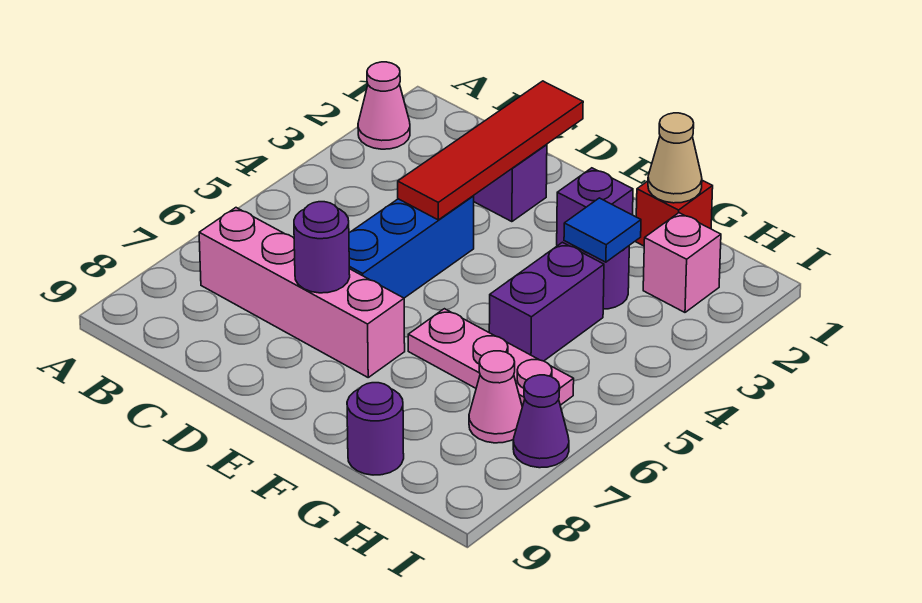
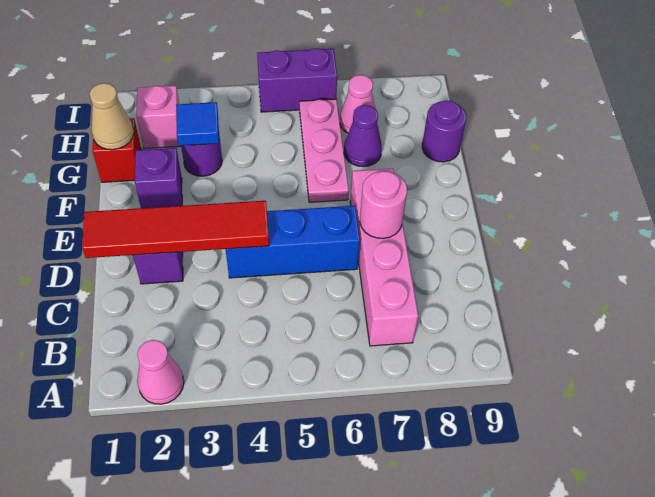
purple round brick D7 level 2 -> pink round brick D7 level 2
purple brick G4:G5 level 1 -> purple brick I5:I6 level 1
purple cone I7 level 1 -> purple cone G7 level 1

